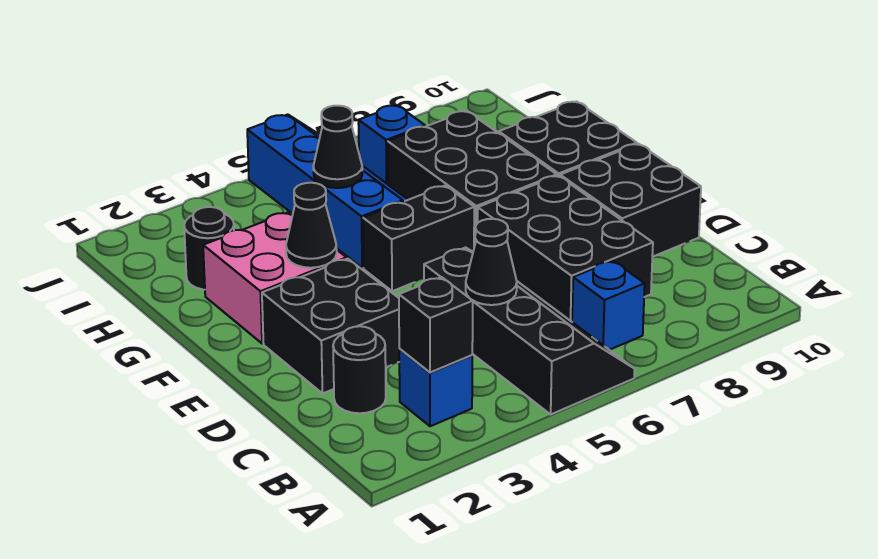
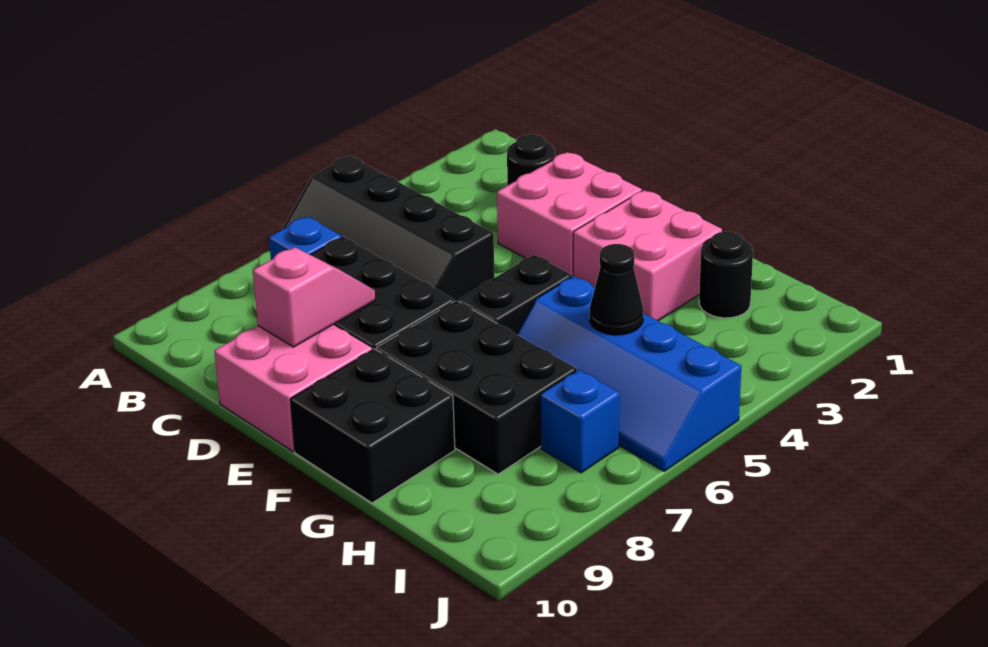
blue brick B3 level 1 -> none
black brick B3 level 2 -> none
black cone C5 level 2 -> none
black brick D2:E3 level 1 -> pink brick D2:E3 level 1
none -> pink slope D8:D9 level 2 top 9
black brick D9:E10 level 1 -> pink brick D9:E10 level 1
black cone F3 level 2 -> none

